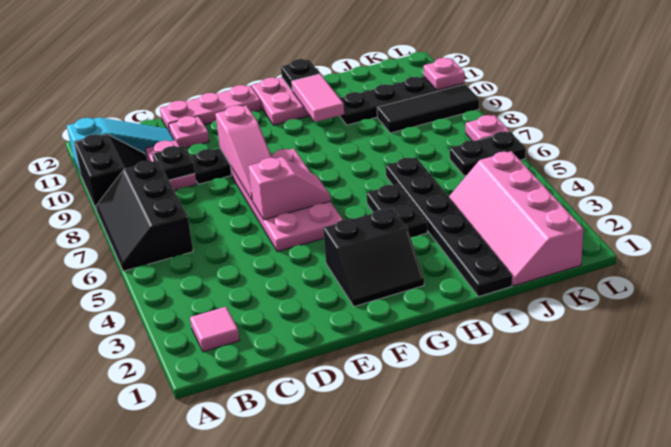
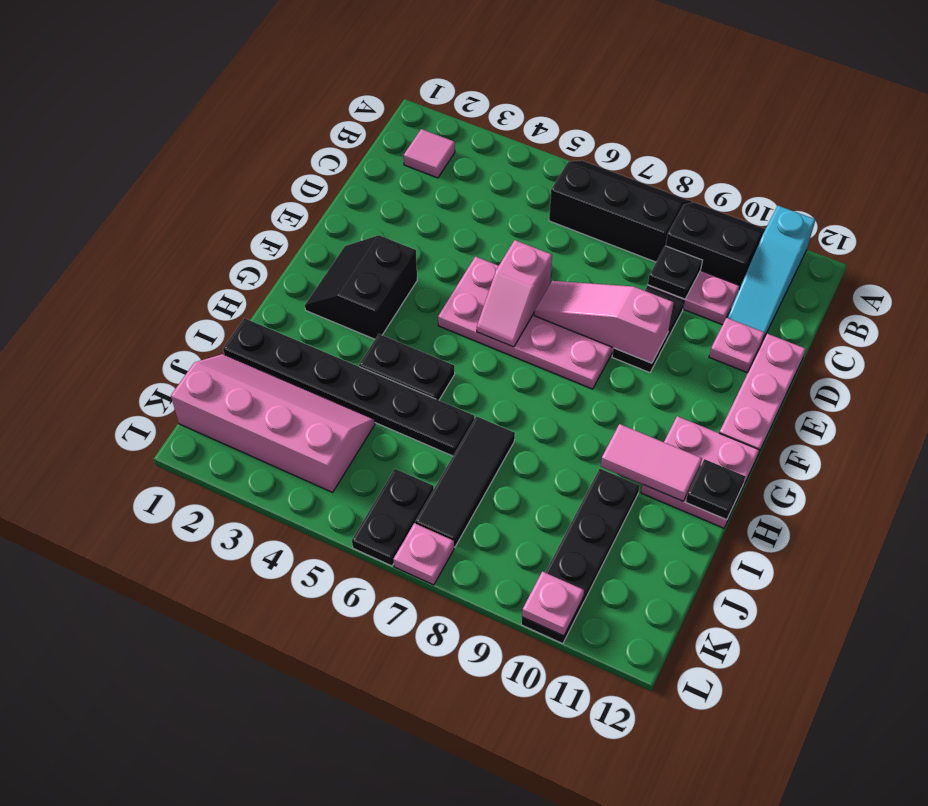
black slope A9:B10 level 1 top A -> black slope A9:B10 level 1 top B
black tile J9:L9 level 1 -> black tile I7:K7 level 1

